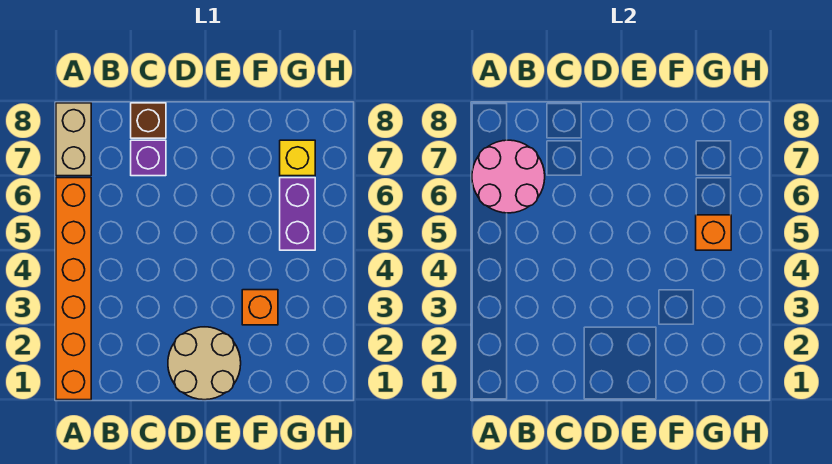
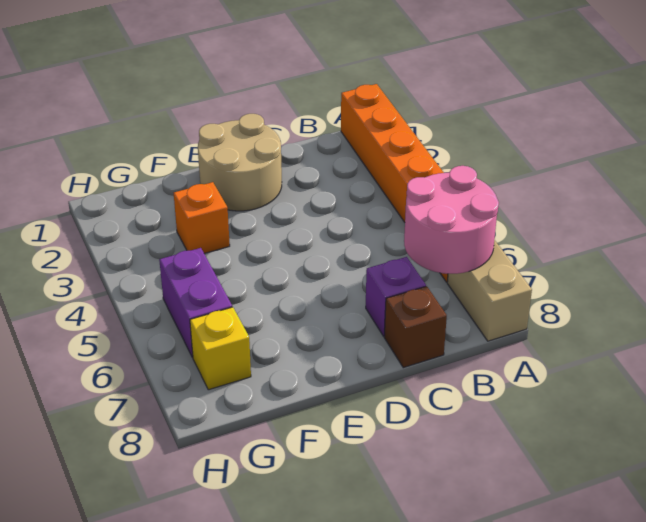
orange brick G5 level 2 -> none

